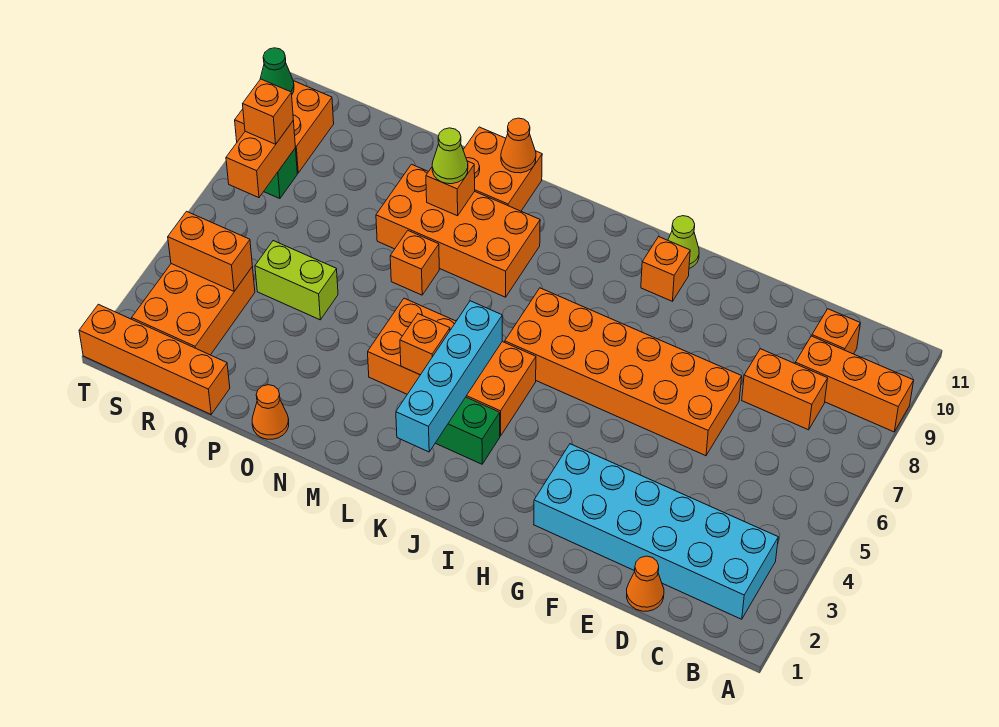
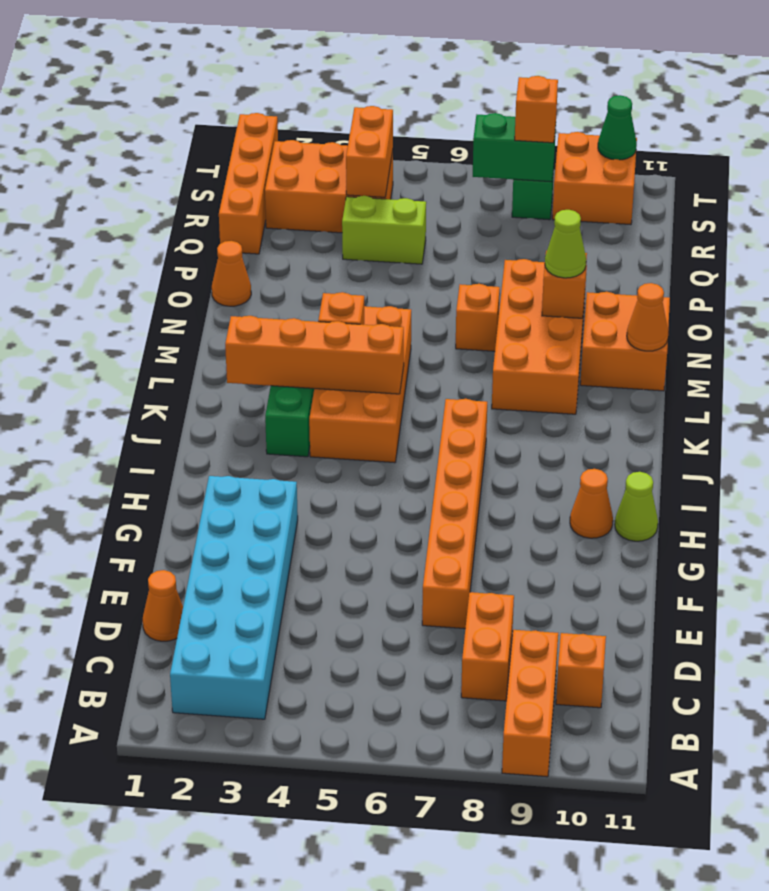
orange brick E6:J7 level 1 -> orange brick E7:J7 level 1
orange brick H10 level 1 -> orange cone H10 level 1
cyan brick K2:K5 level 2 -> orange brick K2:K5 level 2
lime brick P5:Q5 level 1 -> lime brick Q4:Q5 level 1
orange brick S7:S8 level 2 -> green brick S7:S8 level 2

